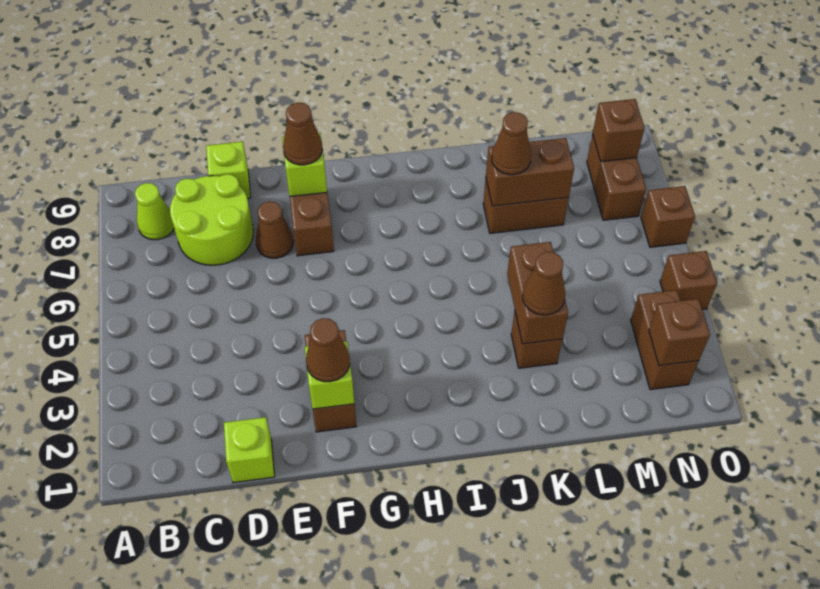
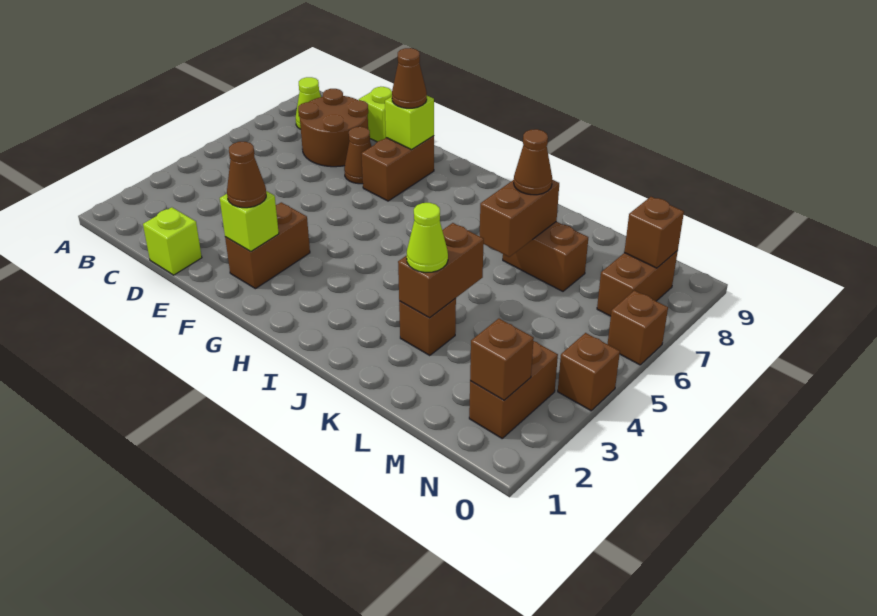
lime round brick C7:D8 level 1 -> brown round brick C7:D8 level 1
brown cone K3 level 3 -> lime cone K3 level 3
brown brick K7:L7 level 2 -> brown brick K6:K7 level 2

